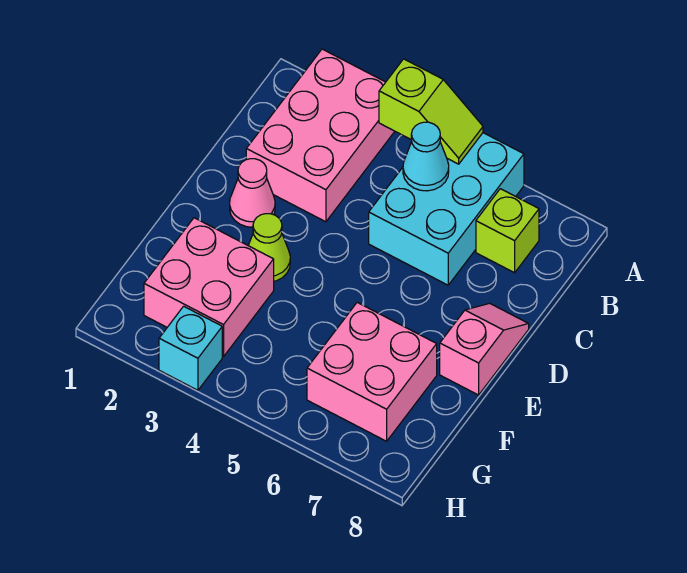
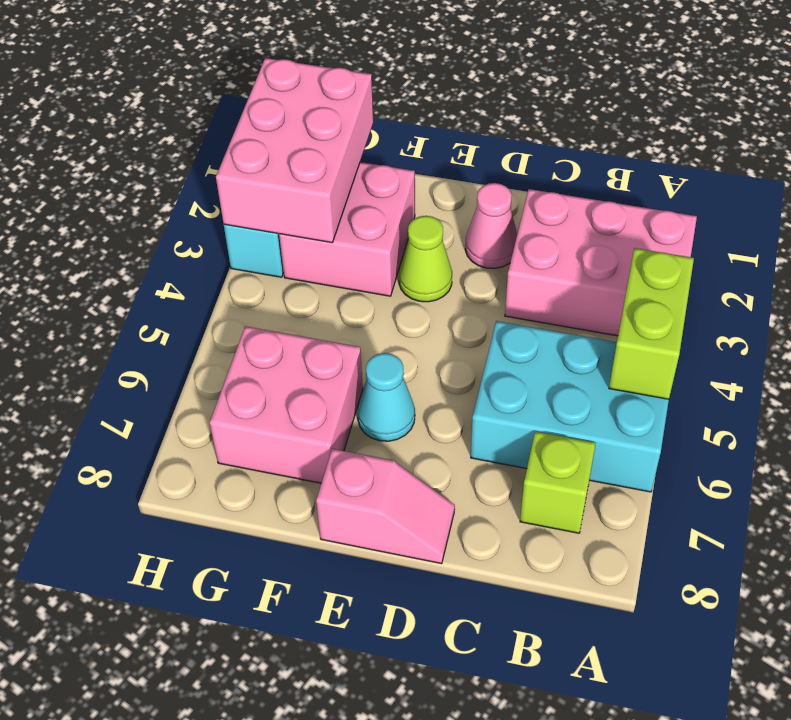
lime slope A4:A5 level 2 top 4 -> lime brick A4:A5 level 2
cyan cone B5 level 2 -> cyan cone E6 level 1
none -> pink brick G1:H3 level 2

